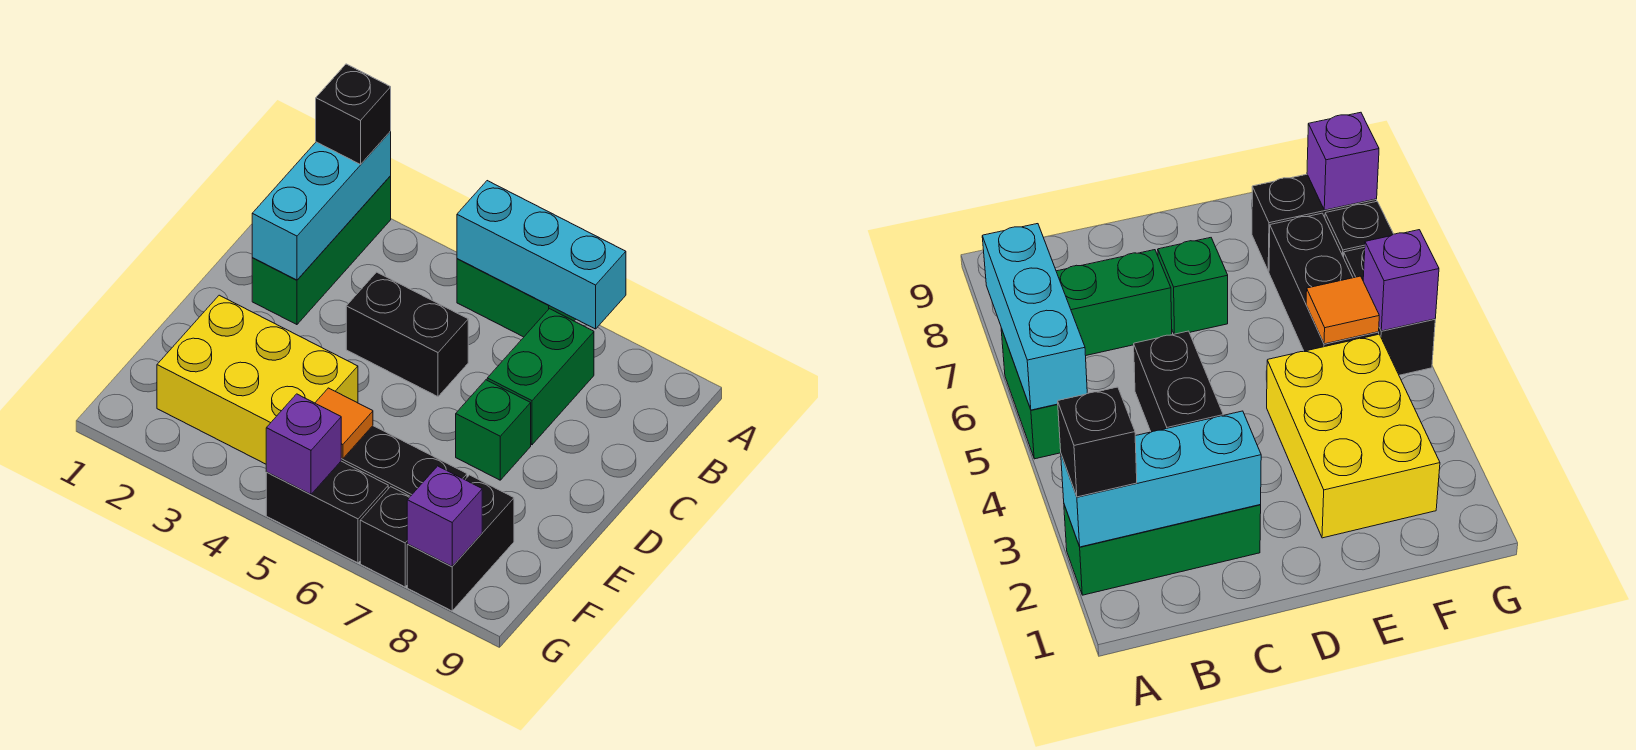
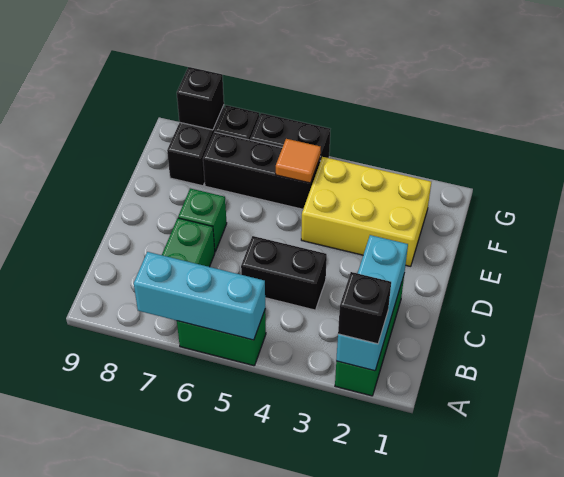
purple brick G5 level 2 -> none
purple brick G8 level 2 -> black brick G8 level 2

